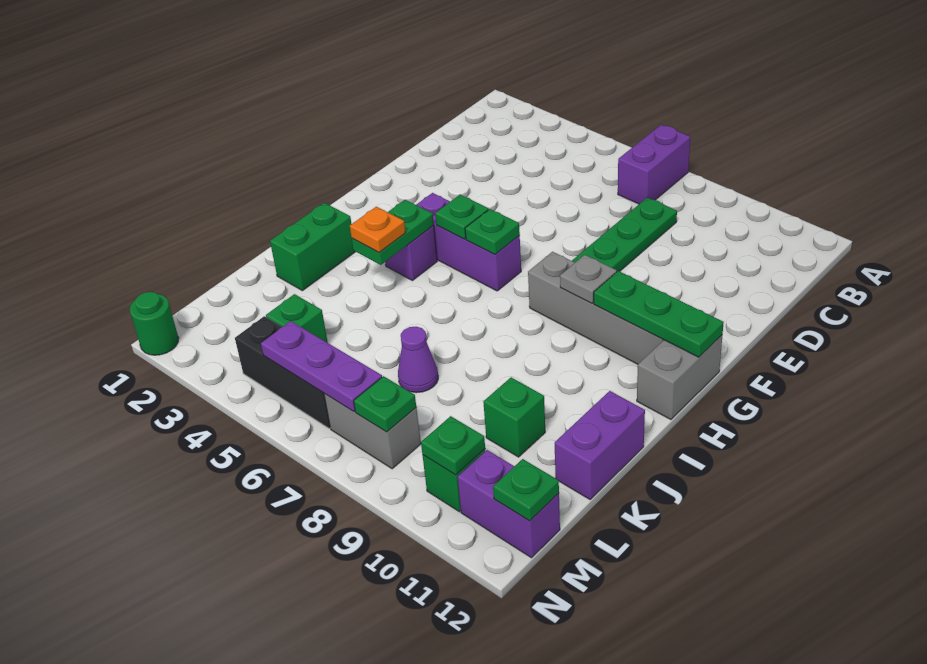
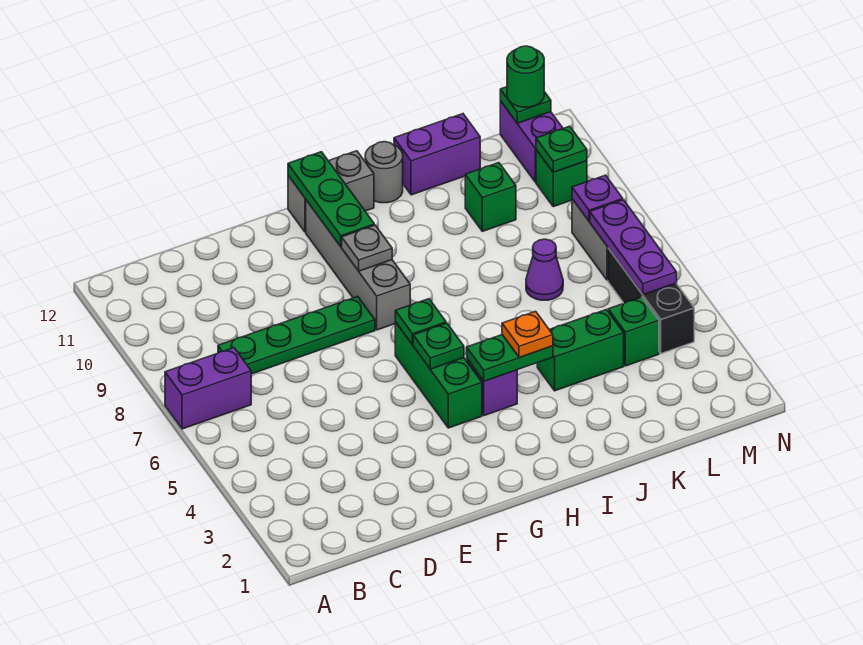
purple brick G4:G6 level 1 -> green brick G4:G6 level 1
green brick I2:J2 level 1 -> green brick J4:K4 level 1
none -> grey round brick I12 level 1
green plate M8 level 2 -> purple plate M8 level 2
green round brick N1 level 1 -> green round brick M12 level 3

